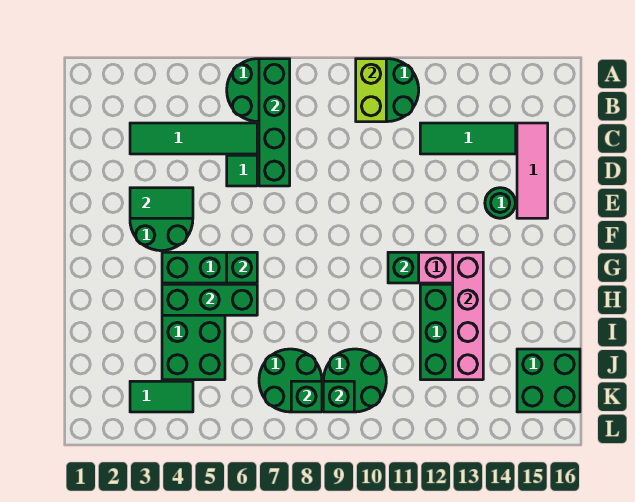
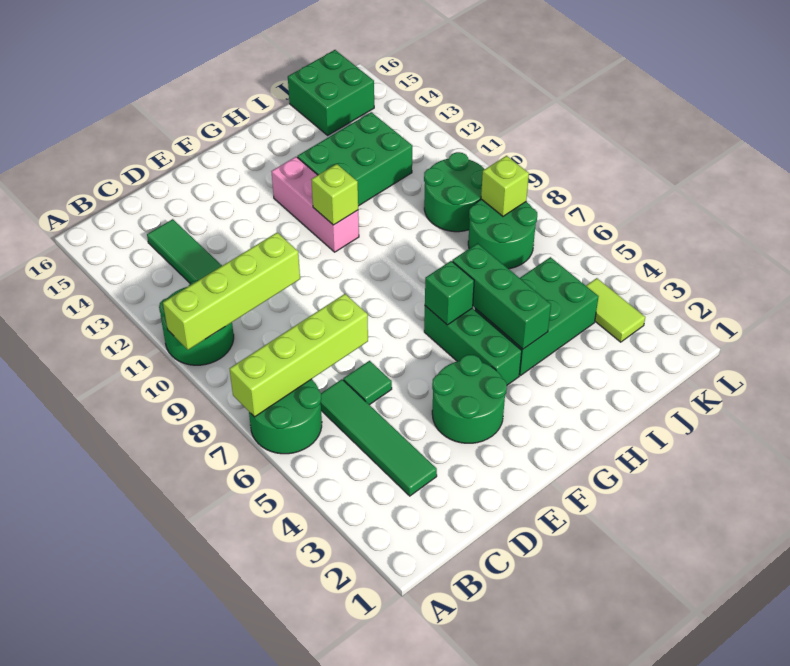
green brick A7:D7 level 2 -> lime brick A7:D7 level 2
lime brick A10:B10 level 2 -> lime brick A10:D10 level 2
pink tile C15:E15 level 1 -> none
green tile E3:E4 level 2 -> none
green round brick E14 level 1 -> none
green brick G11 level 2 -> lime brick G11 level 2
pink brick G13:J13 level 2 -> none
green tile K3:K4 level 1 -> lime tile K3:K4 level 1
green brick K8 level 2 -> lime brick K8 level 2
green brick K9 level 2 -> none

